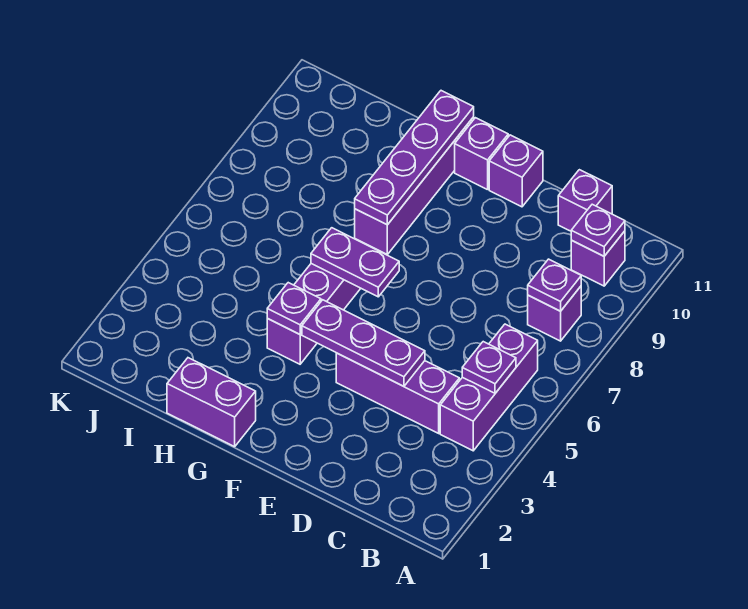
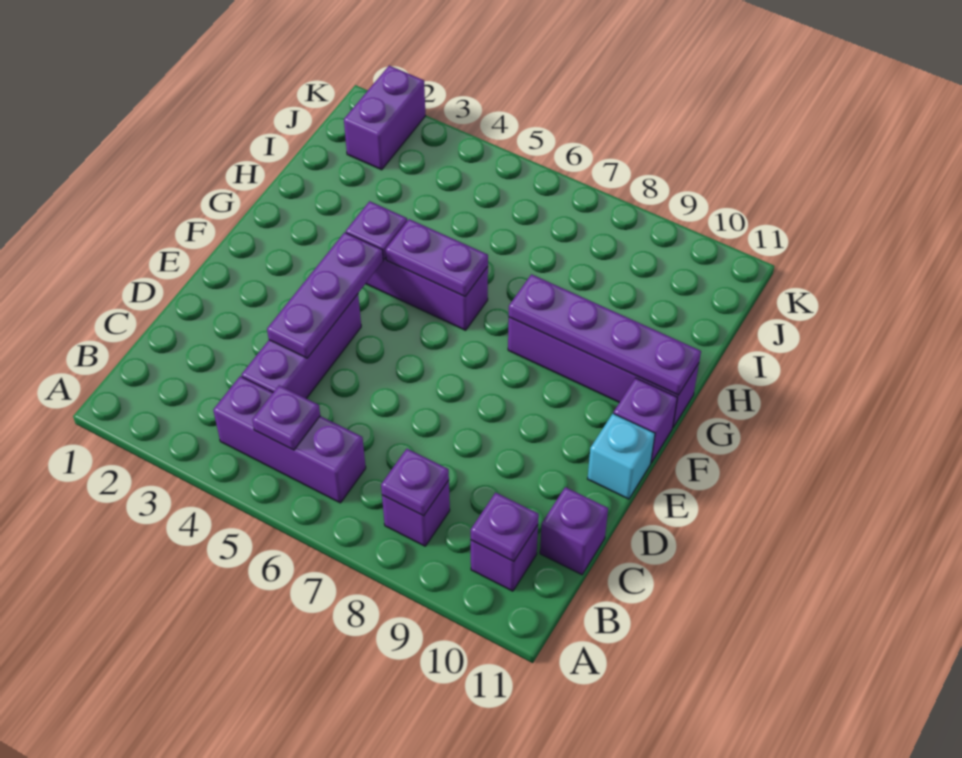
purple brick E11 level 1 -> cyan brick E11 level 1
purple plate F6:G6 level 2 -> purple plate G5:G6 level 2
purple brick G1:H1 level 1 -> purple brick J2:K2 level 1

